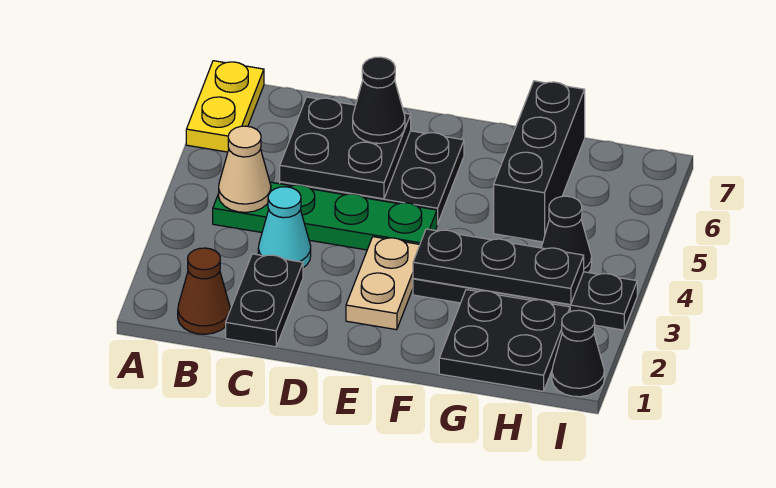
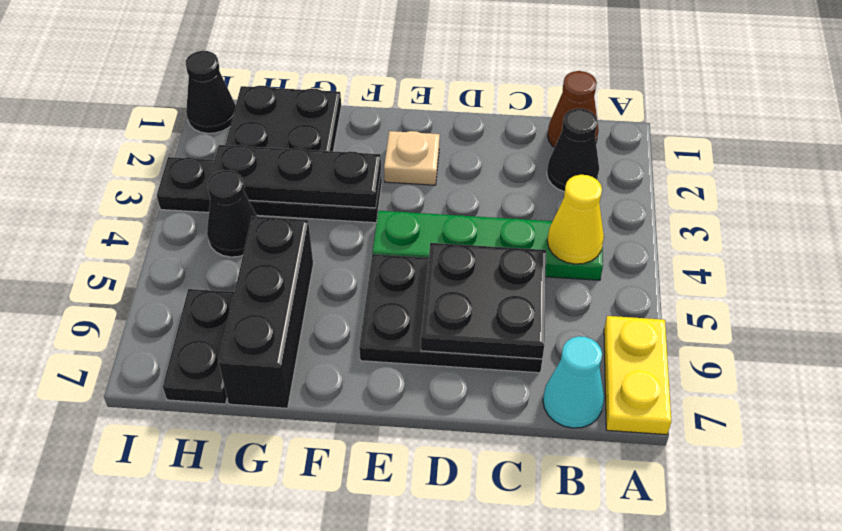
tan cone B4 level 2 -> yellow cone B4 level 2
black plate C1:C2 level 1 -> black plate H6:H7 level 1
cyan cone C3 level 1 -> cyan cone B7 level 1
black cone D6 level 3 -> black cone B2 level 1
tan plate E2:E3 level 1 -> tan plate E2 level 1

